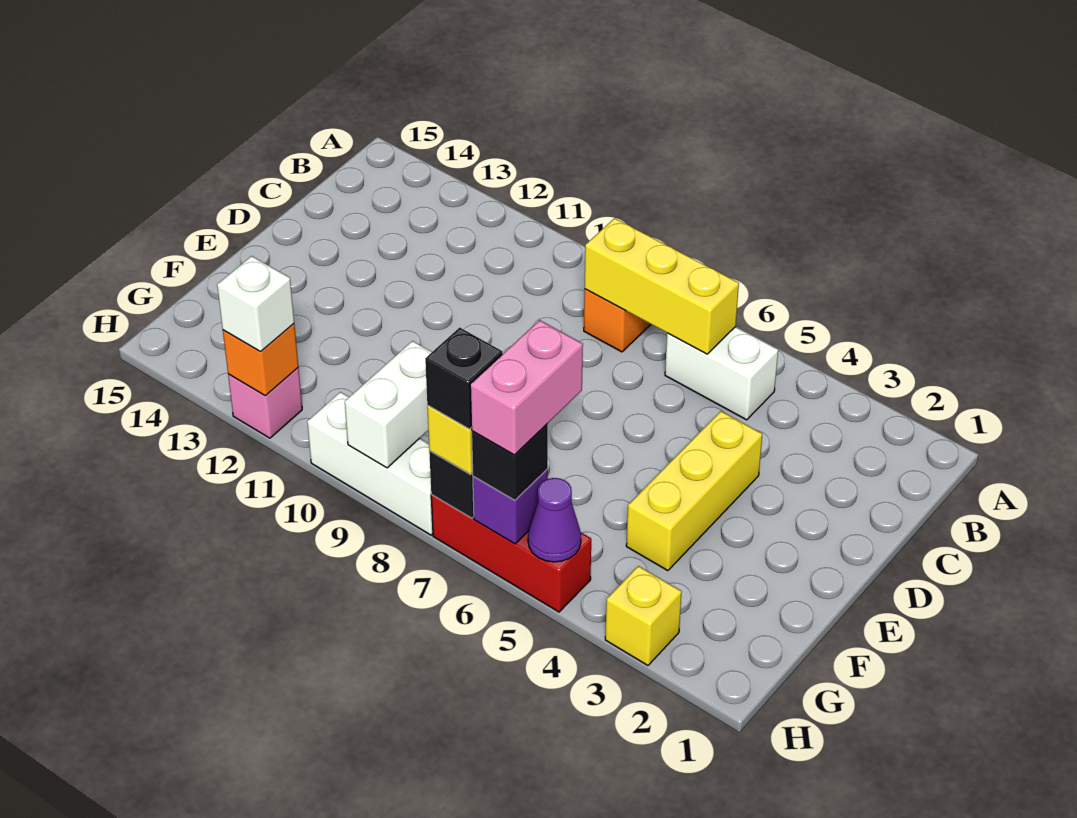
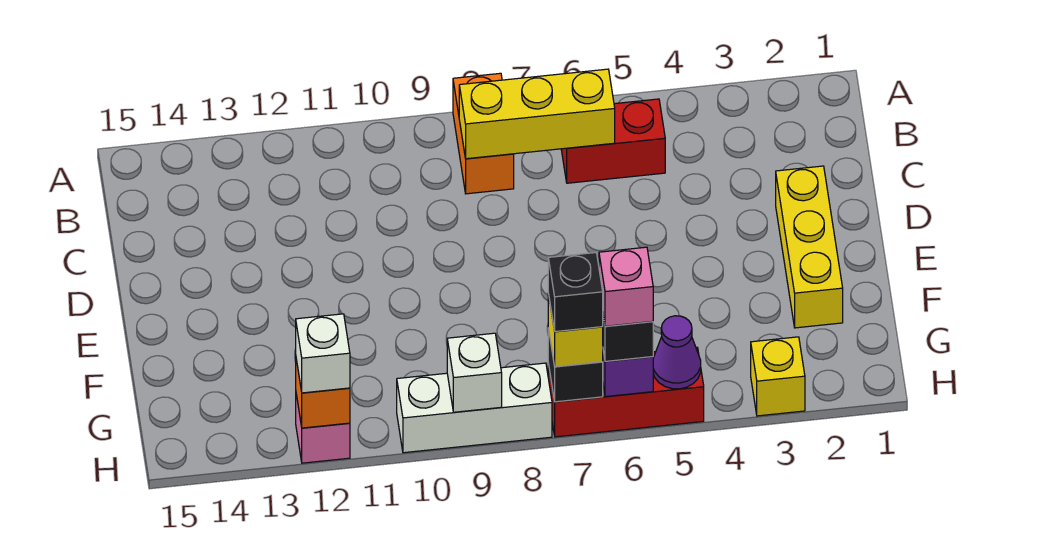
white brick B5:B6 level 1 -> red brick B5:B6 level 1
yellow brick D4:F4 level 1 -> yellow brick D2:F2 level 1
pink brick G6:H6 level 4 -> pink brick H6 level 4
white brick G9:H9 level 2 -> white brick H9 level 2

